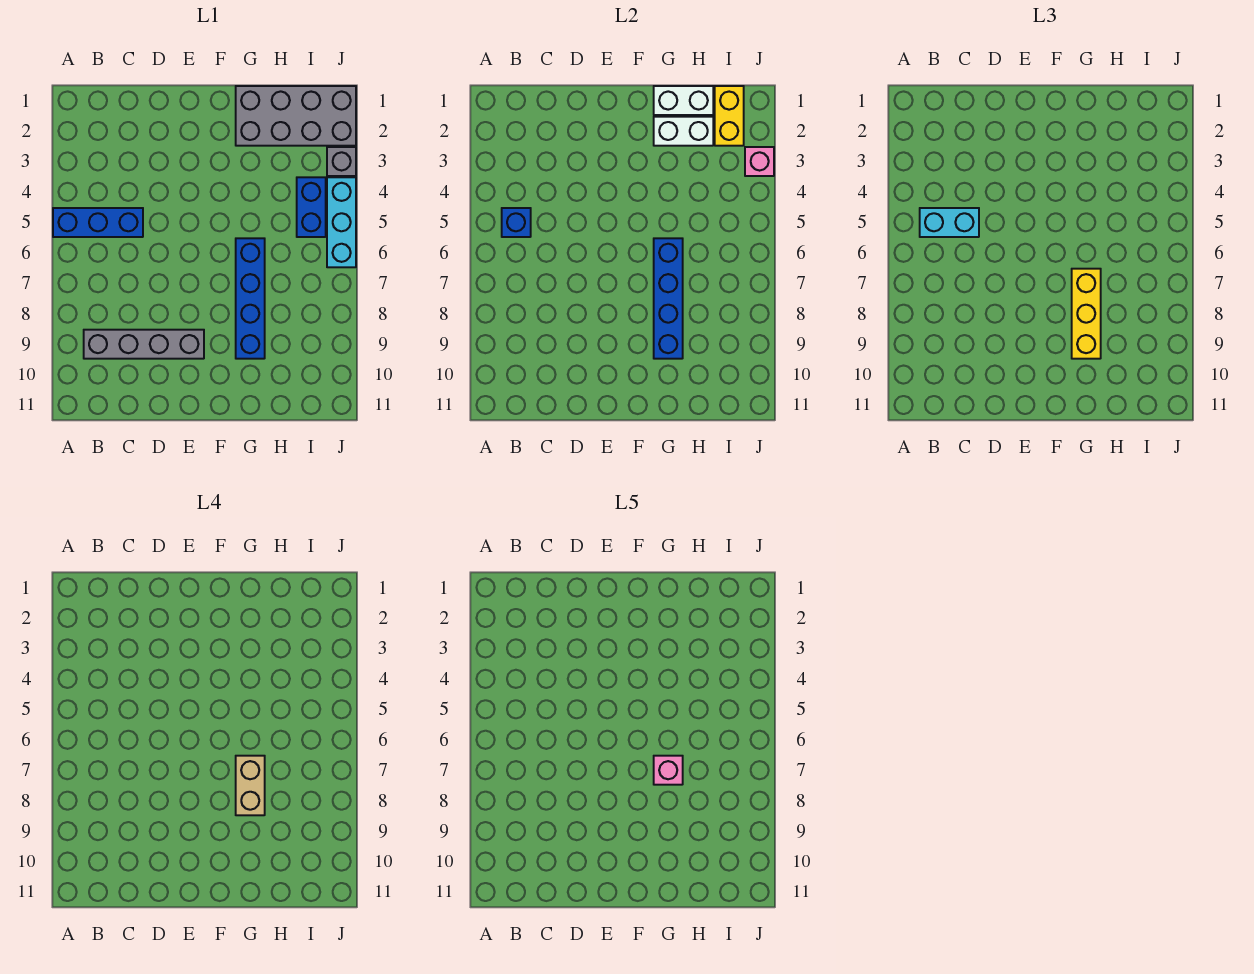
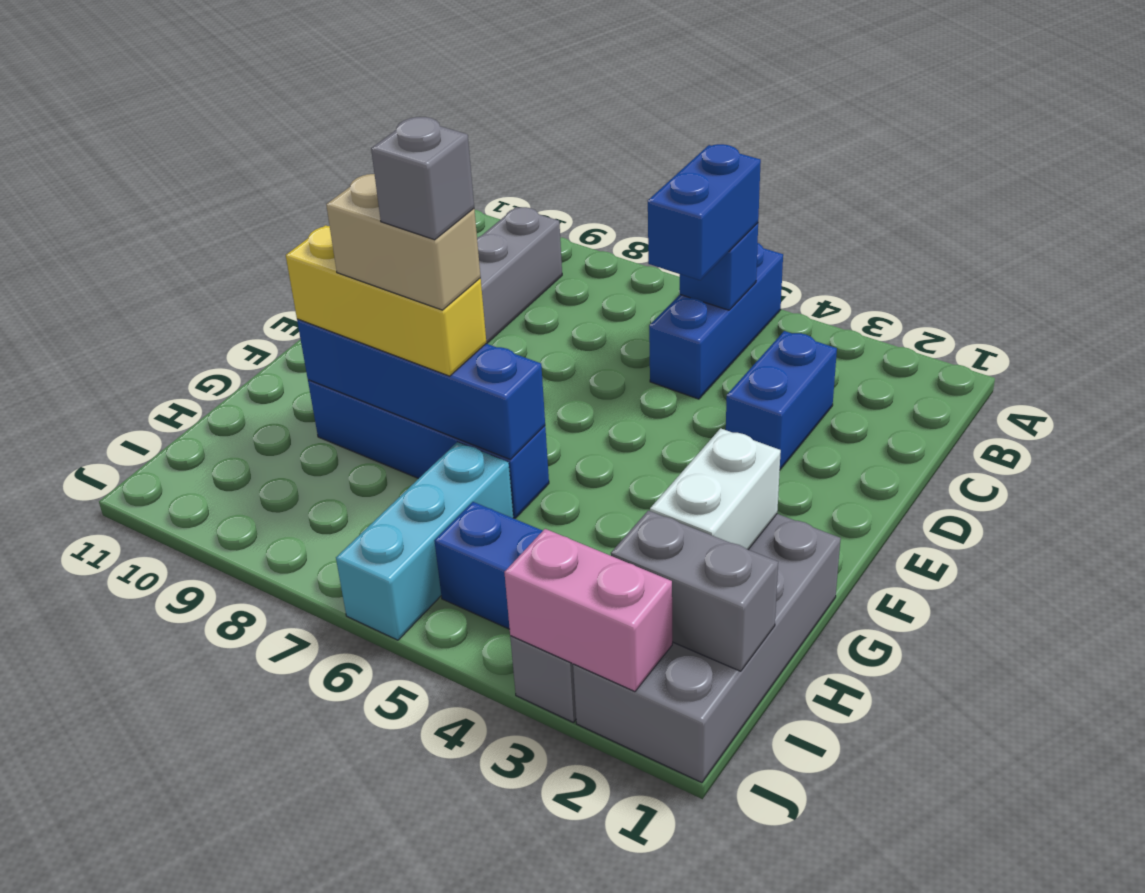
cyan brick B5:C5 level 3 -> blue brick B5:C5 level 3
none -> blue brick C3:D3 level 1
white brick G1:H1 level 2 -> none
pink brick G7 level 5 -> grey brick G7 level 5
yellow brick I1:I2 level 2 -> grey brick I1:I2 level 2
pink brick J3 level 2 -> pink brick J2:J3 level 2
cyan brick J4:J6 level 1 -> cyan brick H6:J6 level 1

